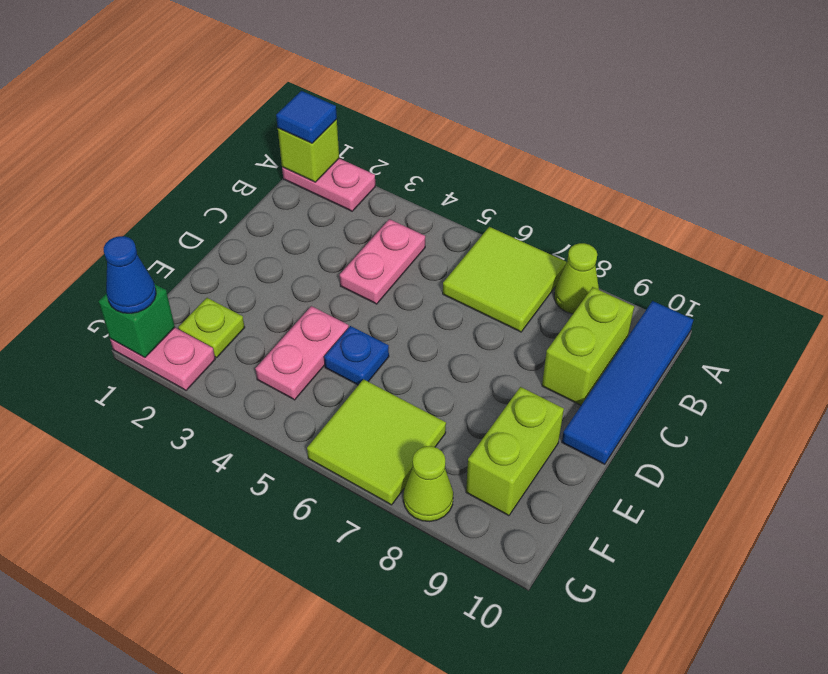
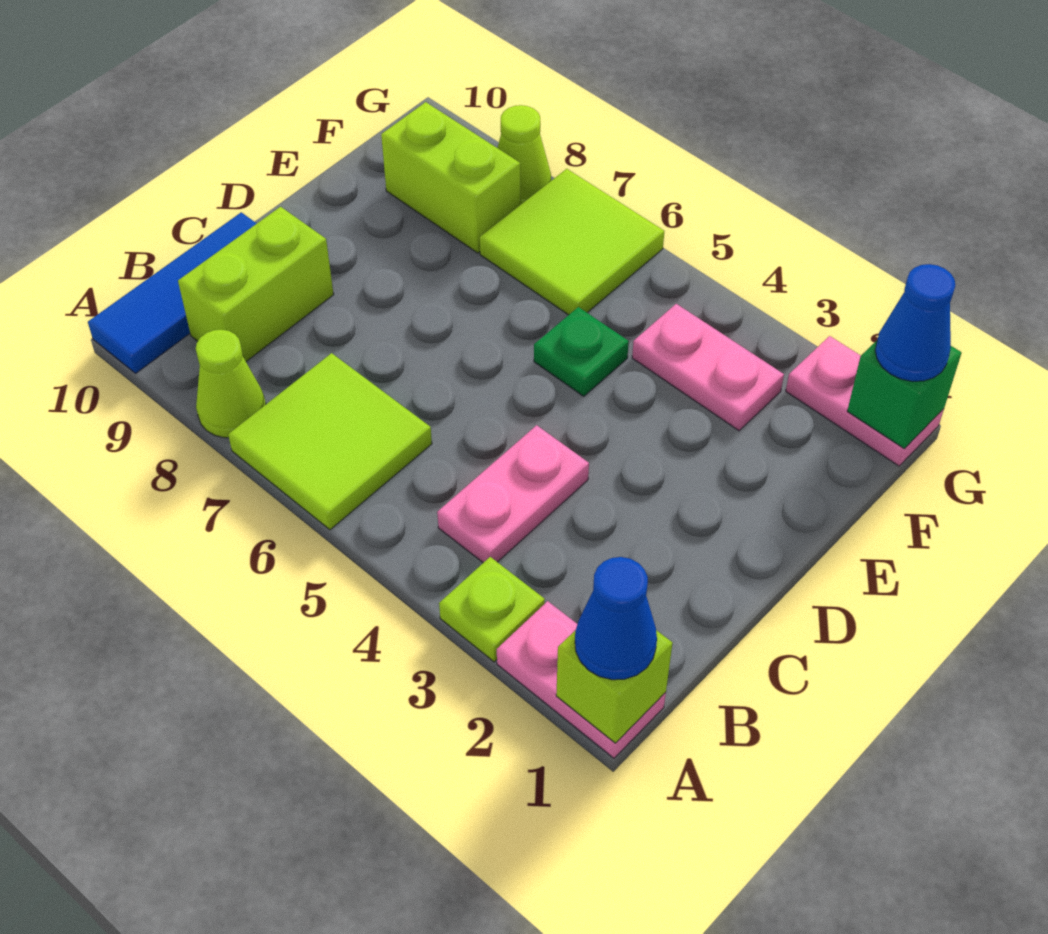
blue tile A1 level 3 -> blue cone A1 level 3
blue tile A10:D10 level 1 -> blue tile A10:C10 level 1
pink plate E4:F4 level 1 -> pink plate F3:F4 level 1
blue plate E5 level 1 -> green plate E5 level 1
lime brick E9:F9 level 1 -> lime brick F8:F9 level 1
lime plate F2 level 1 -> lime plate A3 level 1

